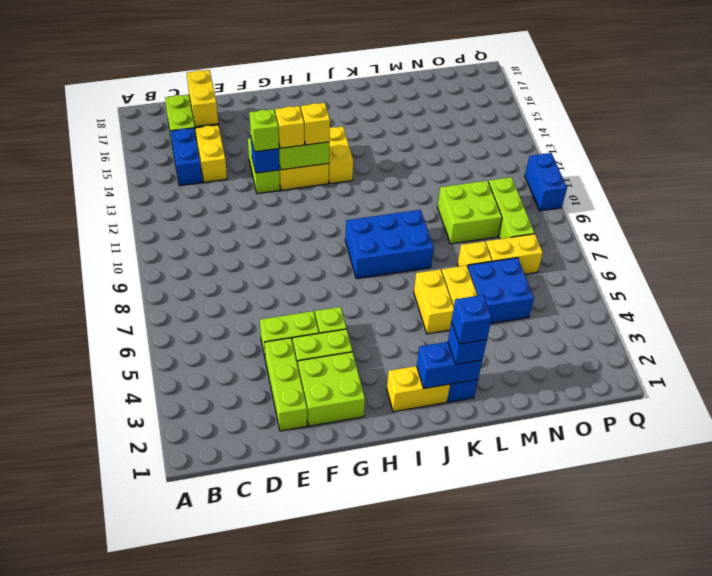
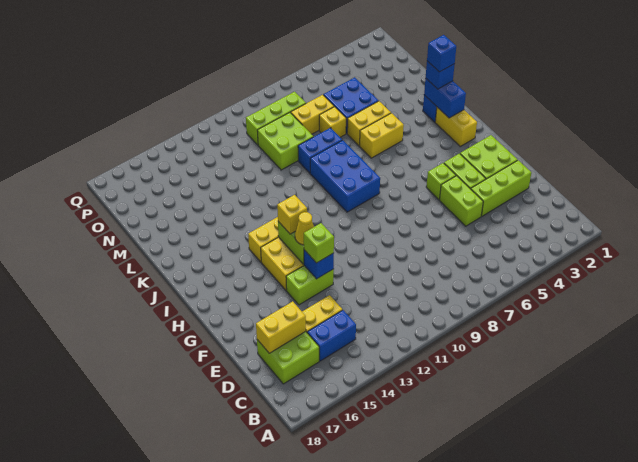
yellow brick G13 level 3 -> yellow cone G13 level 3
yellow brick N7:O7 level 1 -> yellow brick N7:N8 level 1
blue brick Q10:Q11 level 1 -> blue brick L8:L9 level 1

